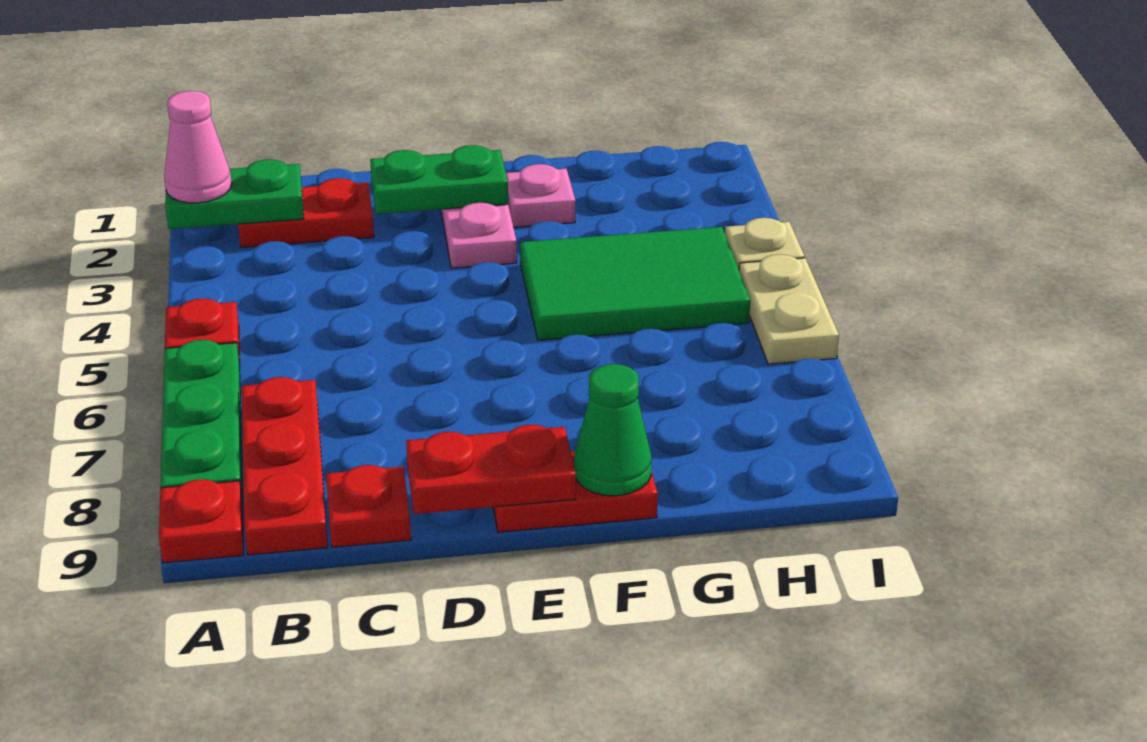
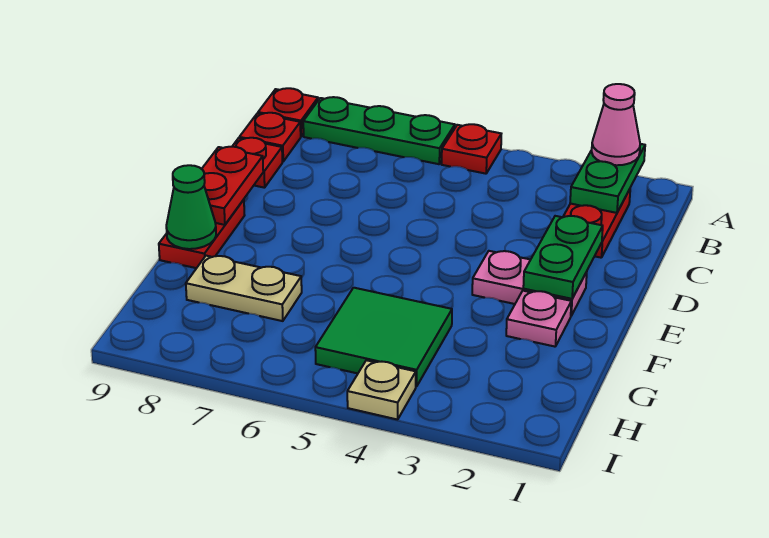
red plate B7:B9 level 1 -> red plate B9 level 1
green tile F4:H5 level 1 -> green tile G4:H5 level 1
tan plate I5:I6 level 1 -> tan plate G7:G8 level 1

